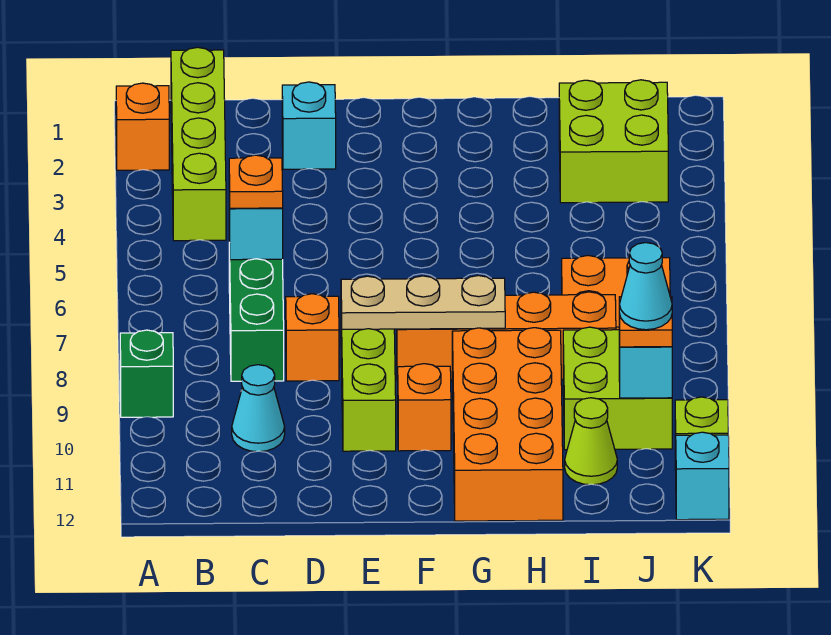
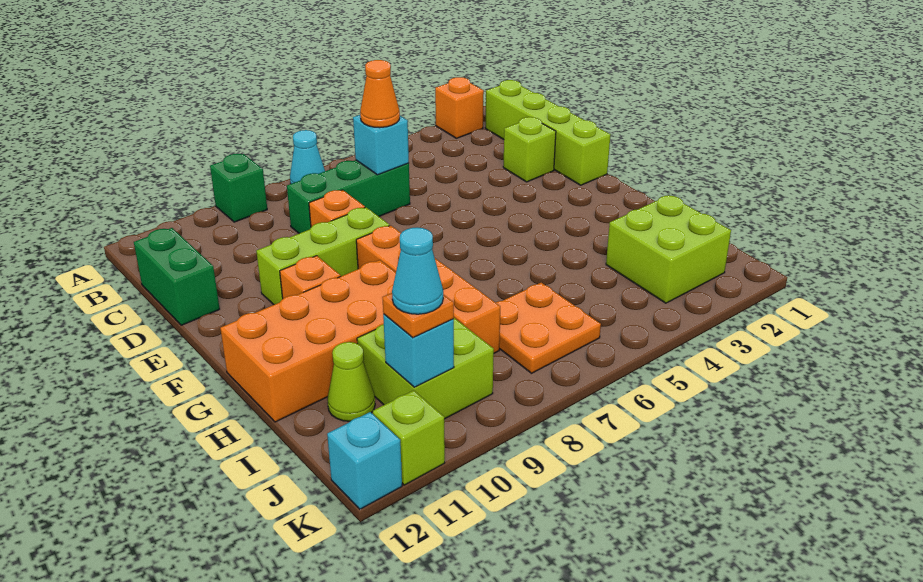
lime brick B1:B4 level 1 -> lime brick B1:E1 level 1
orange plate C6 level 3 -> orange cone C6 level 3
cyan cone C10 level 1 -> cyan cone A7 level 1
none -> green brick C12:D12 level 1
cyan brick D2 level 1 -> lime brick D2 level 1
tan plate E8:G8 level 2 -> none

